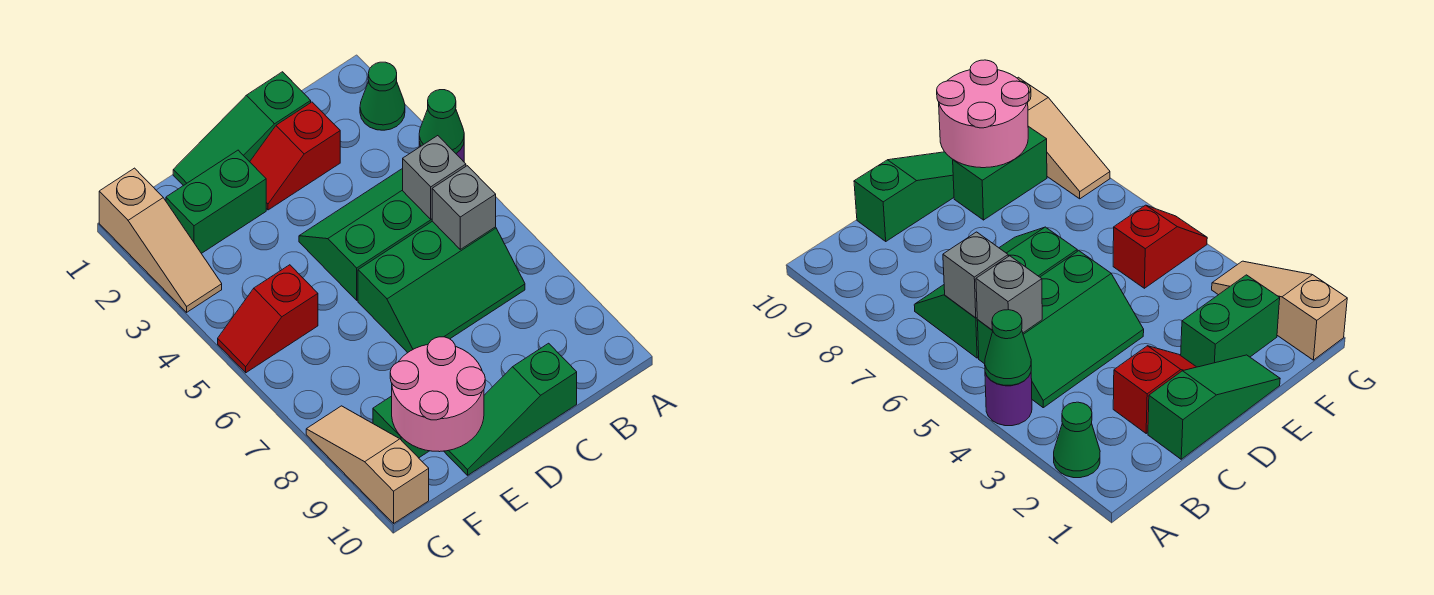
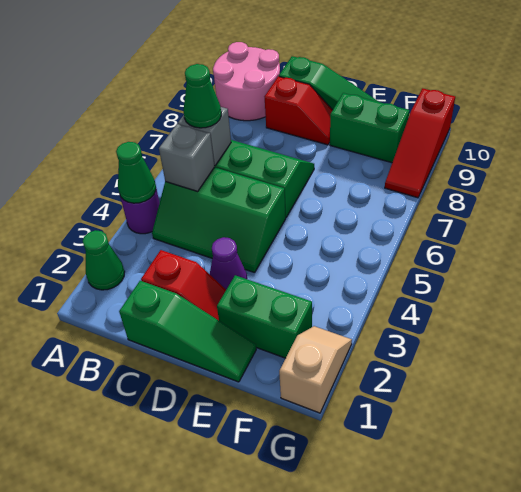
none -> green cone B6 level 3
none -> purple cone D3 level 1
pink round brick E9:F10 level 2 -> pink round brick A9:B10 level 1
red slope F5:G5 level 1 top F -> red slope C9:D9 level 1 top C
tan slope G1:G3 level 1 top 1 -> tan slope G1:G2 level 1 top 1
tan slope G8:G10 level 1 top 10 -> red slope G8:G10 level 1 top 10

